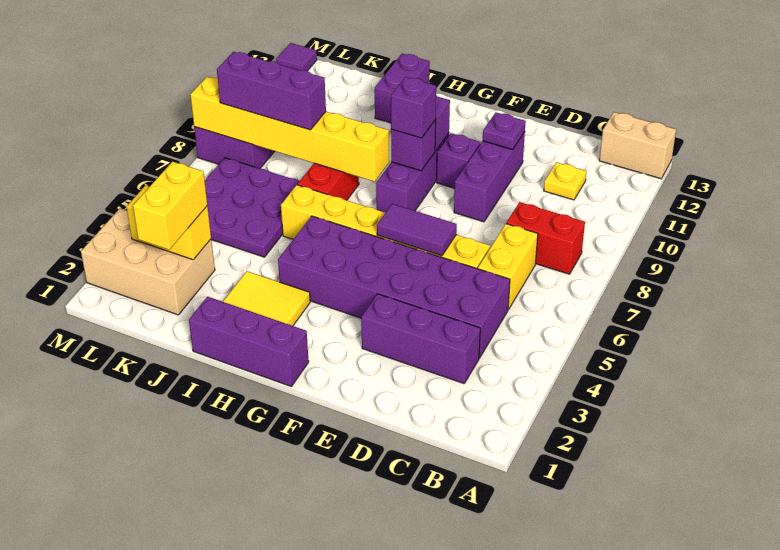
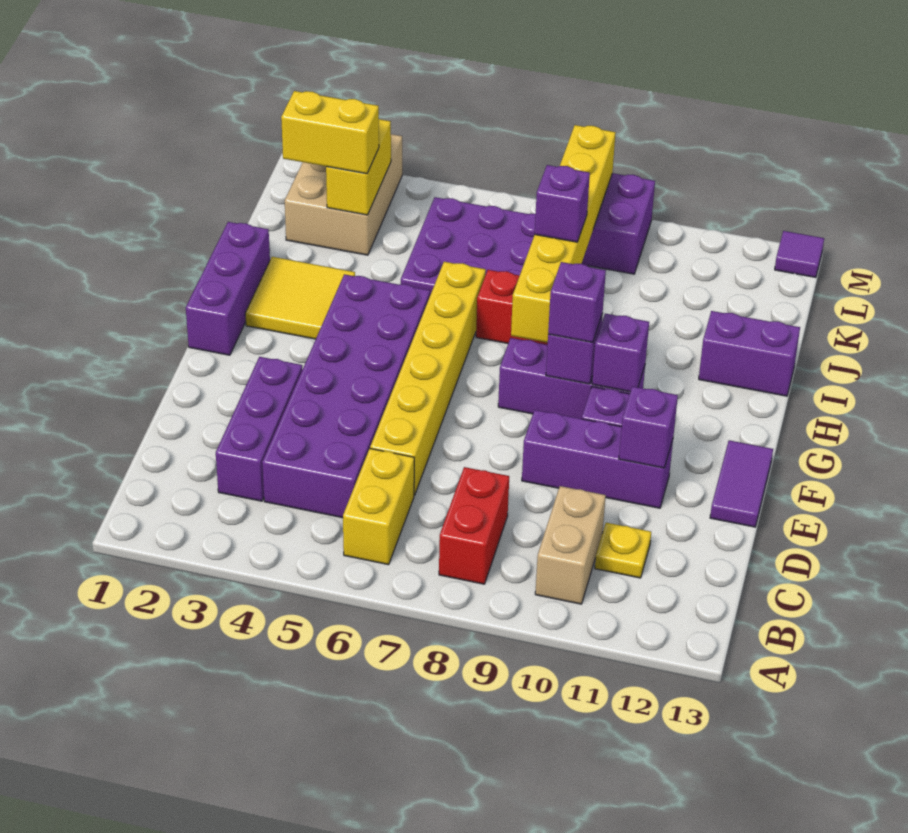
tan brick A13:B13 level 1 -> tan brick B10:C10 level 1
yellow brick C6:C7 level 1 -> yellow brick B6:C6 level 1
purple tile E6:F6 level 2 -> purple tile E13:F13 level 1
purple plate E11 level 2 -> purple brick E11 level 2
purple brick J8:L8 level 3 -> purple brick J8 level 3

